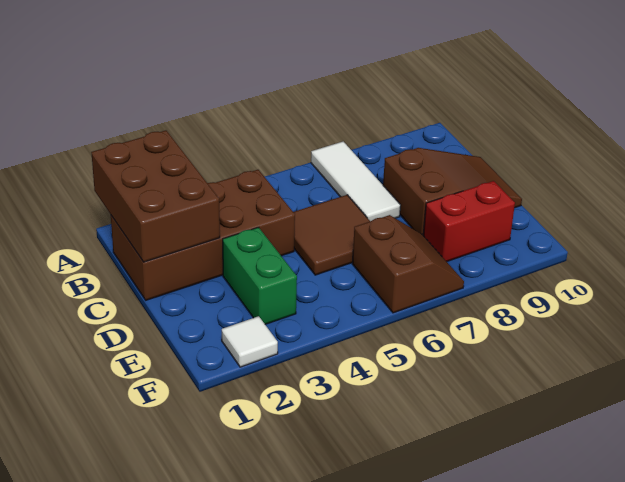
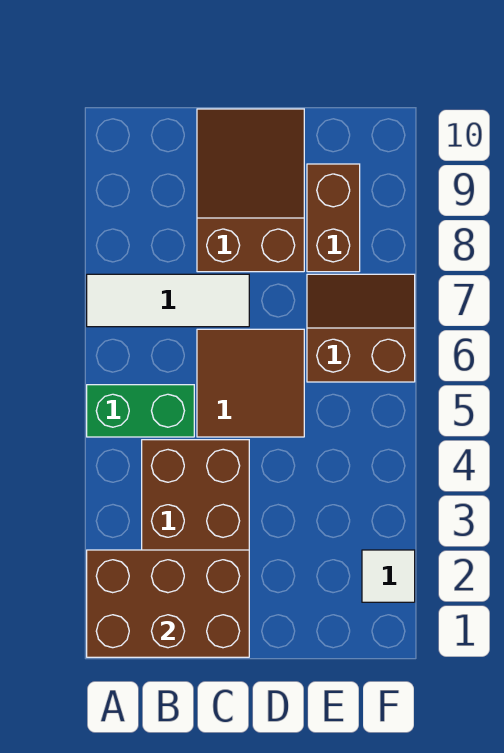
green brick D3:E3 level 1 -> green brick A5:B5 level 1
red brick E8:E9 level 1 -> brown brick E8:E9 level 1

